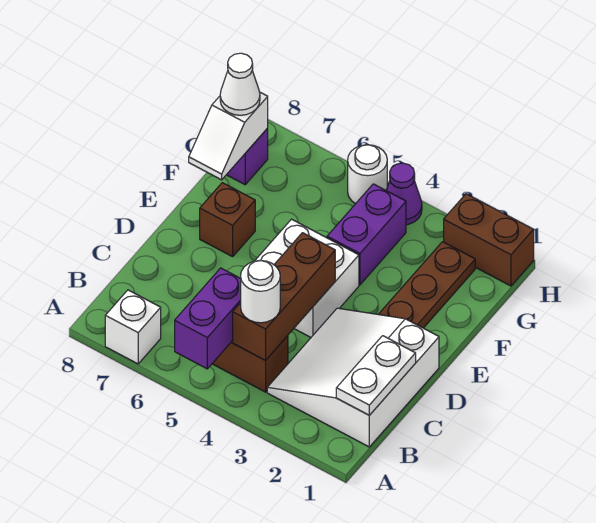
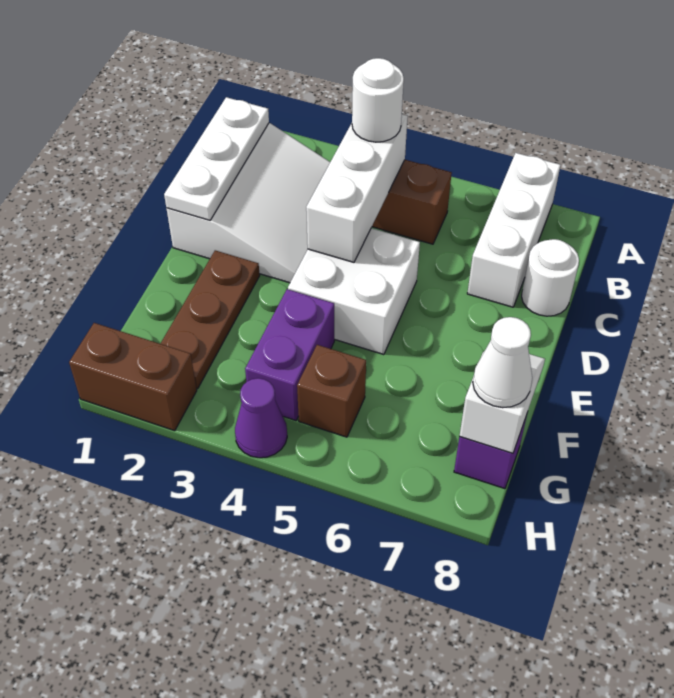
purple brick A5:B5 level 2 -> none
white brick A7 level 1 -> white brick A7:C7 level 1
white plate B1:C1 level 2 -> white plate B1:D1 level 2
brown brick B4:D4 level 2 -> white brick B4:D4 level 2
brown brick E7 level 1 -> brown brick G5 level 1
white round brick H5 level 1 -> white round brick C8 level 1

